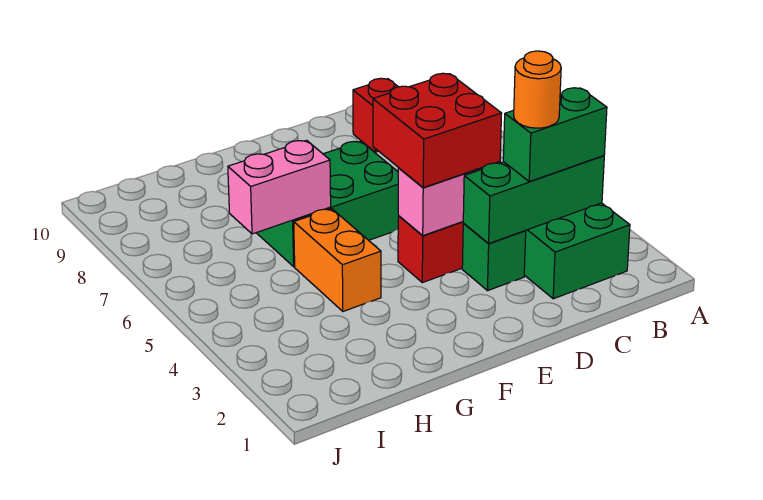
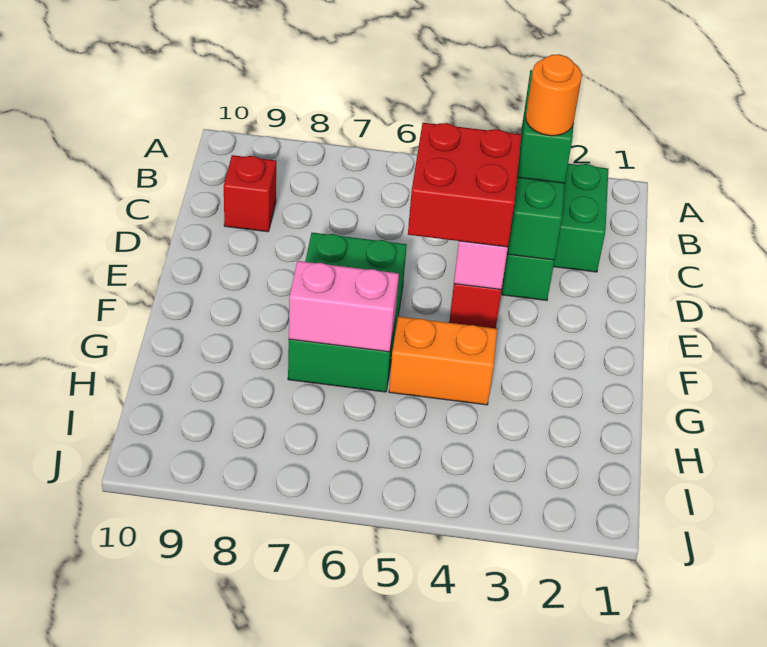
pink brick G6:H6 level 2 -> pink brick G6:G7 level 2

